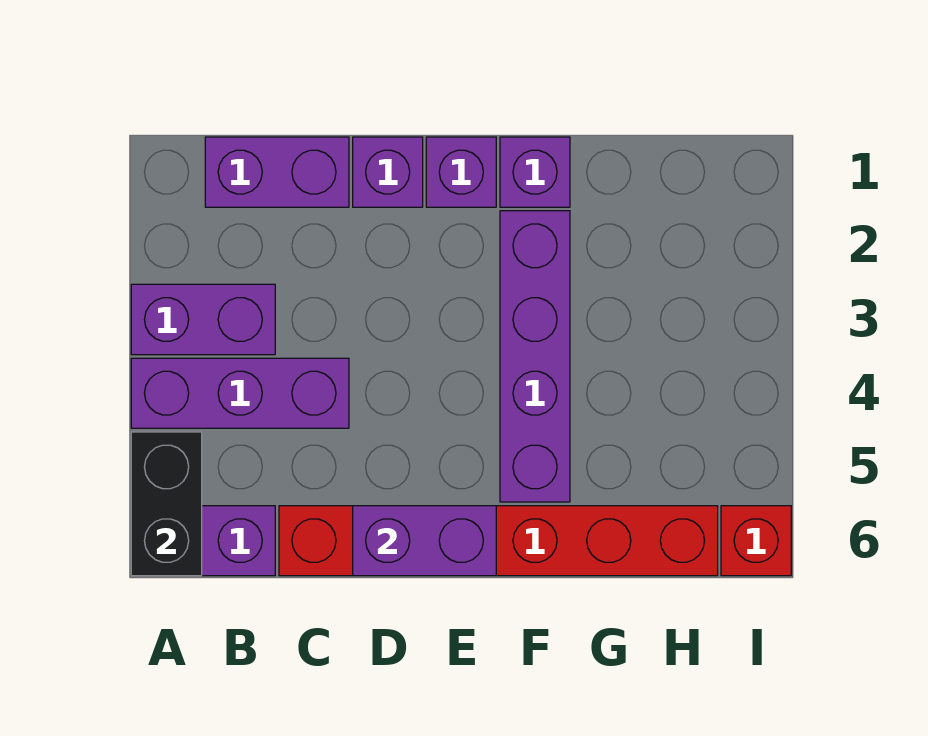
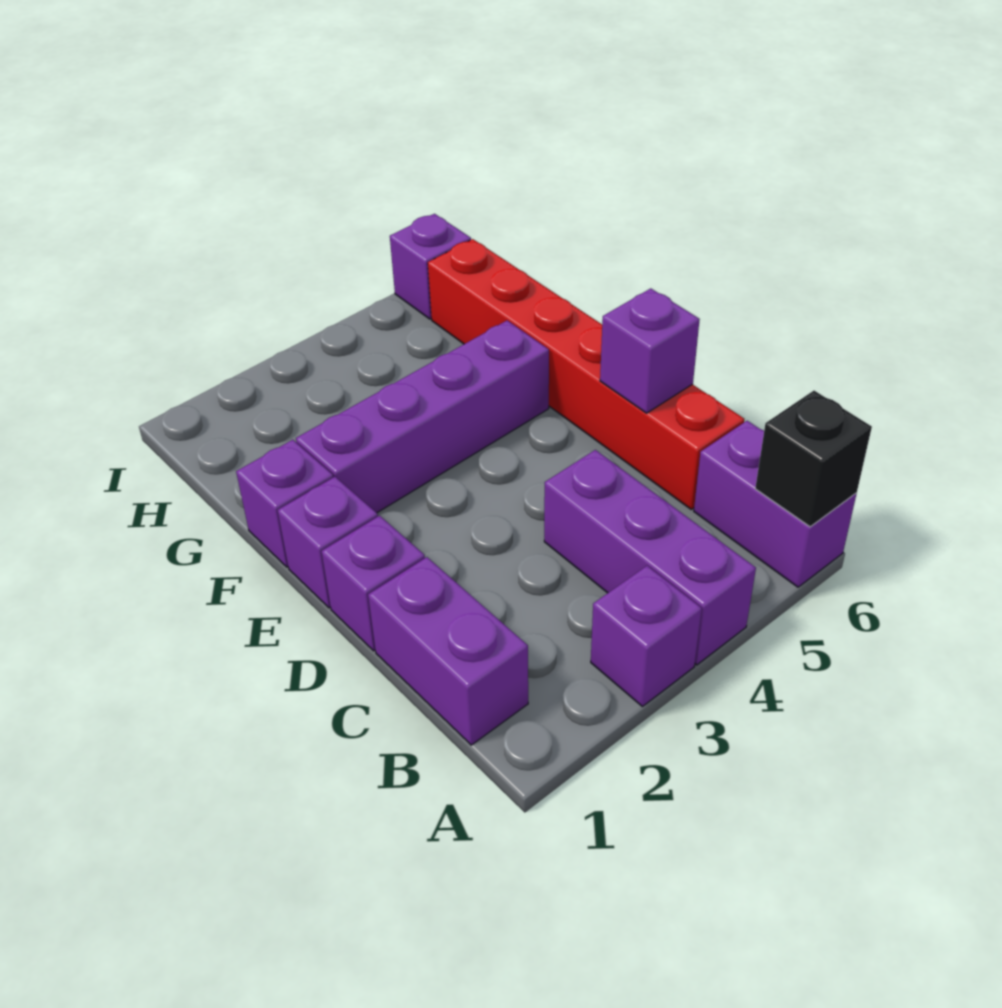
purple brick A3:B3 level 1 -> purple brick A3 level 1
black brick A5:A6 level 2 -> black brick A6 level 2
purple brick D6:E6 level 2 -> purple brick D6 level 2
red brick I6 level 1 -> purple brick I6 level 1

